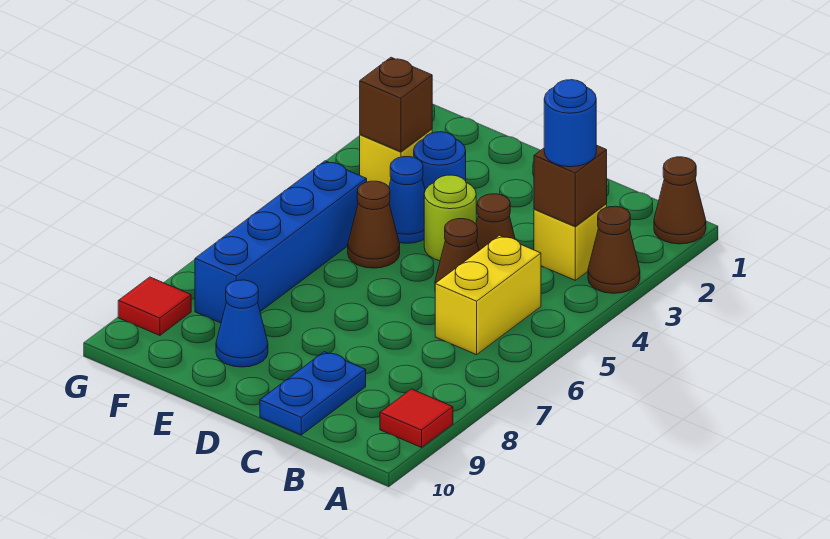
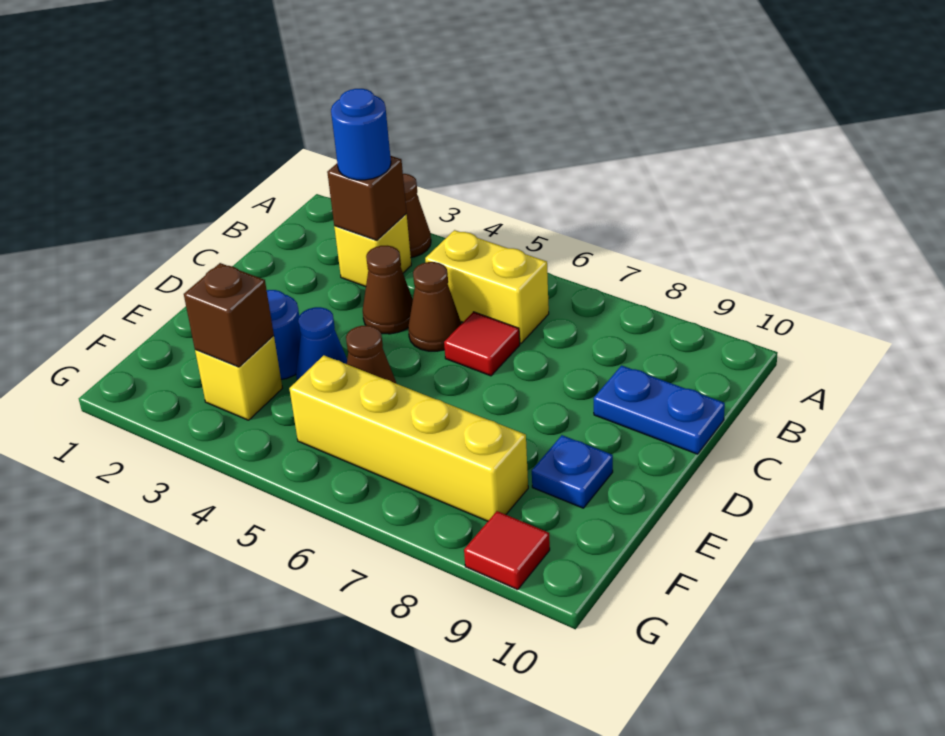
brown cone A1 level 1 -> none
red tile A9 level 1 -> red tile C6 level 1
lime round brick D4 level 1 -> none
blue cone E9 level 1 -> blue plate E9 level 1
blue brick F5:F8 level 1 -> yellow brick F5:F8 level 1

